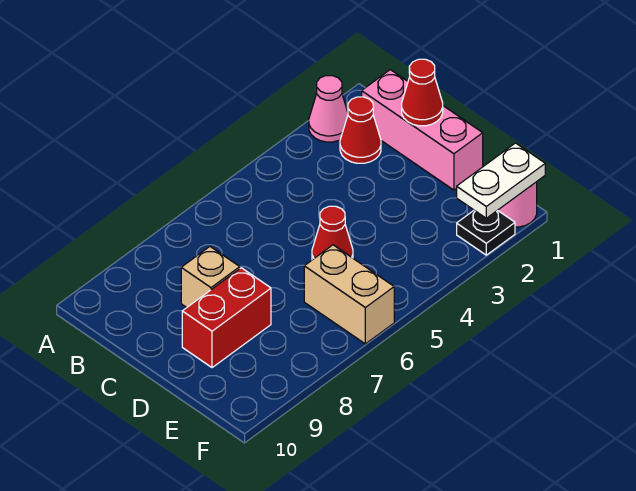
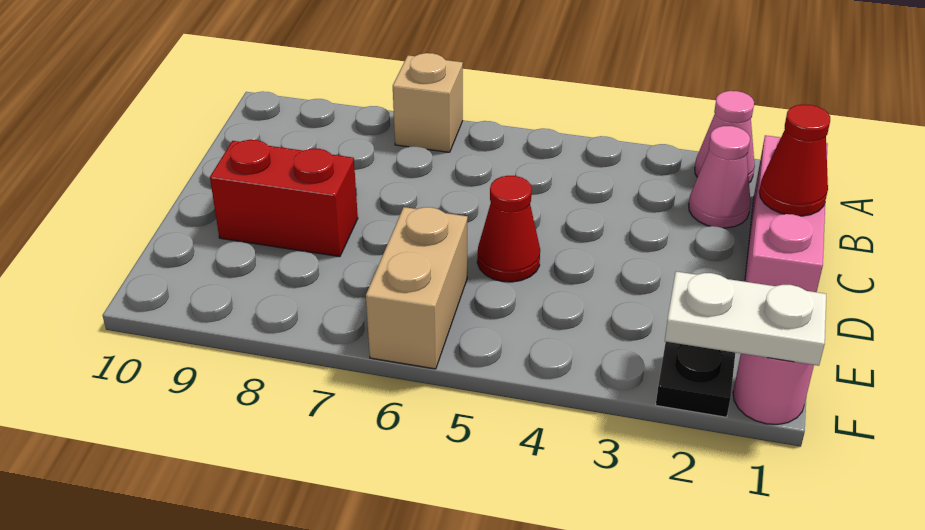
red cone B2 level 1 -> pink cone B2 level 1
tan brick C8 level 1 -> tan brick A7 level 1

